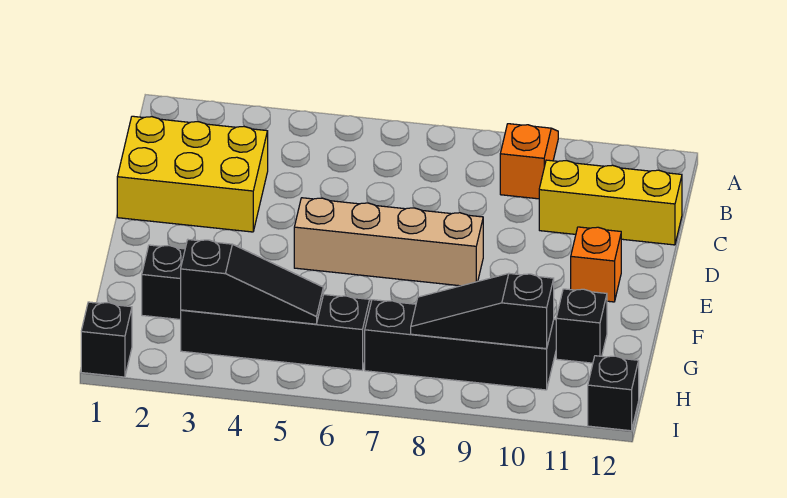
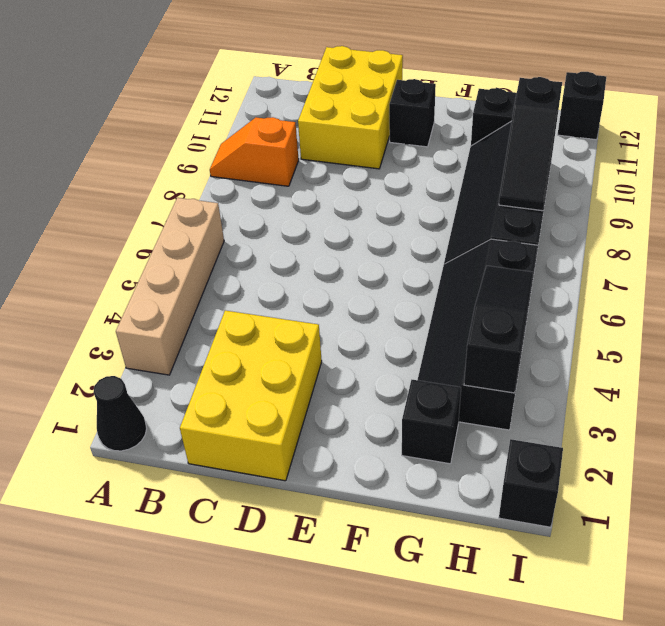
none -> black cone A1 level 1
yellow brick C10:C12 level 1 -> yellow brick C10:D12 level 1
tan brick E5:E8 level 1 -> tan brick A3:A6 level 1
orange brick E11 level 1 -> black brick E11 level 1

